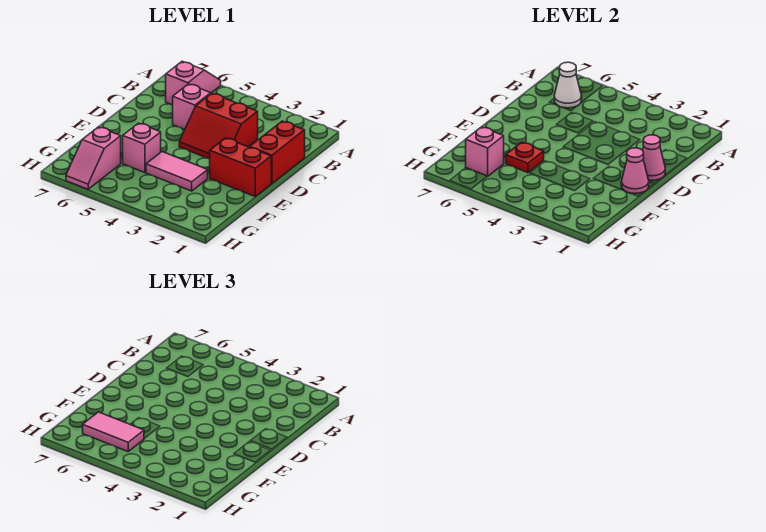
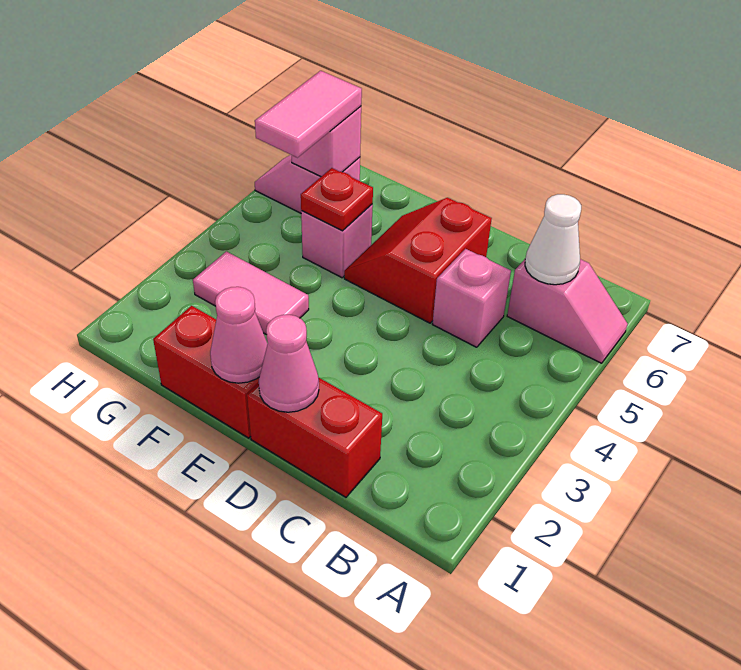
red slope C3:D4 level 1 top C -> red slope D5:E6 level 1 top D
red brick E1:E2 level 1 -> red brick E1:F1 level 1
pink tile F3:F4 level 1 -> pink tile F3:G3 level 1

